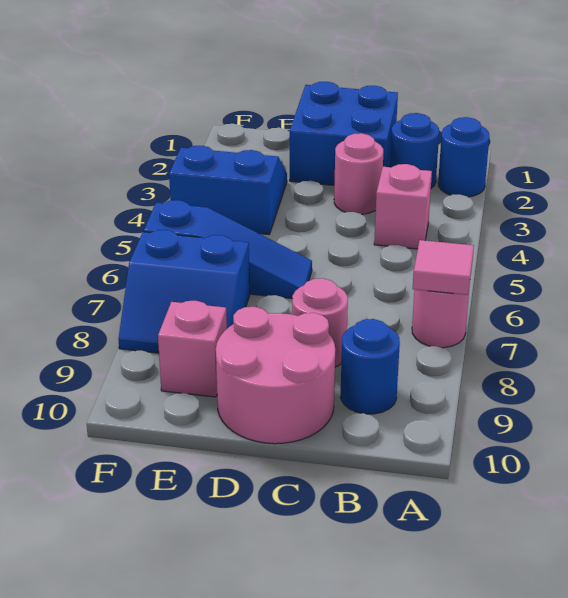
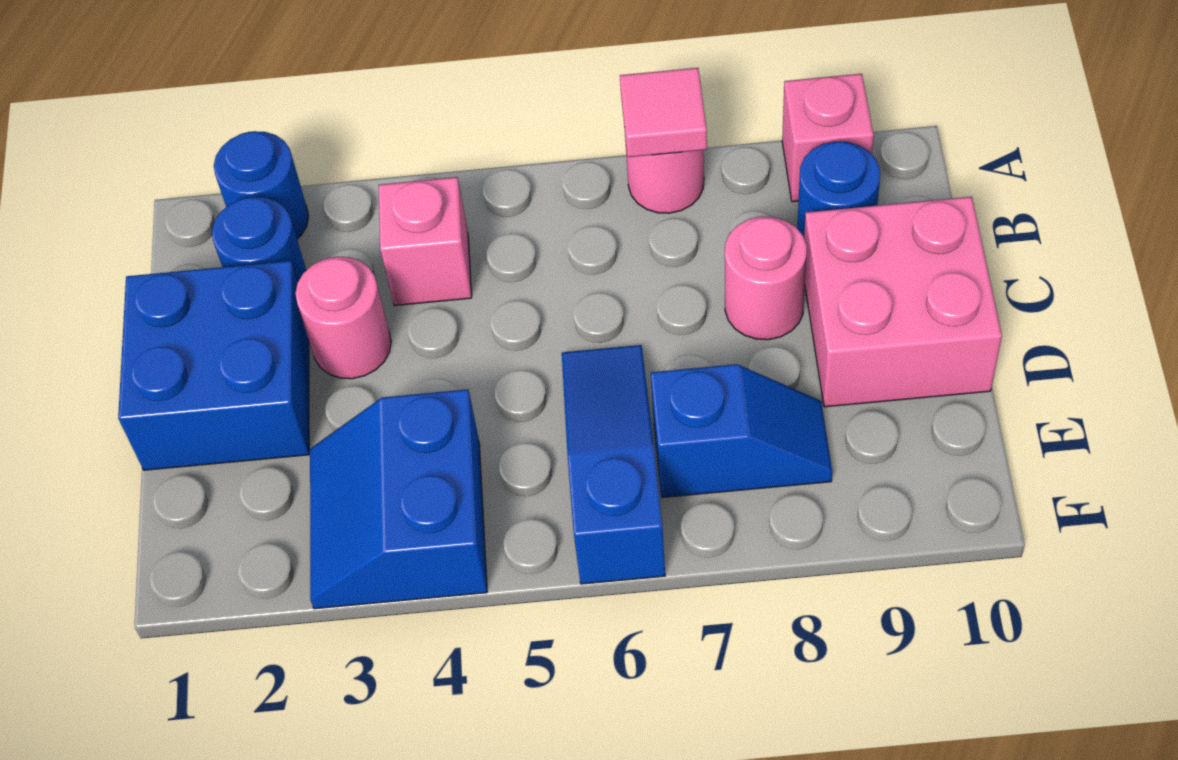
pink round brick C9:D10 level 1 -> pink brick C9:D10 level 1
blue slope E7:F8 level 1 top 7 -> blue slope E7:E8 level 1 top 7
pink brick E9 level 1 -> pink brick A9 level 1

